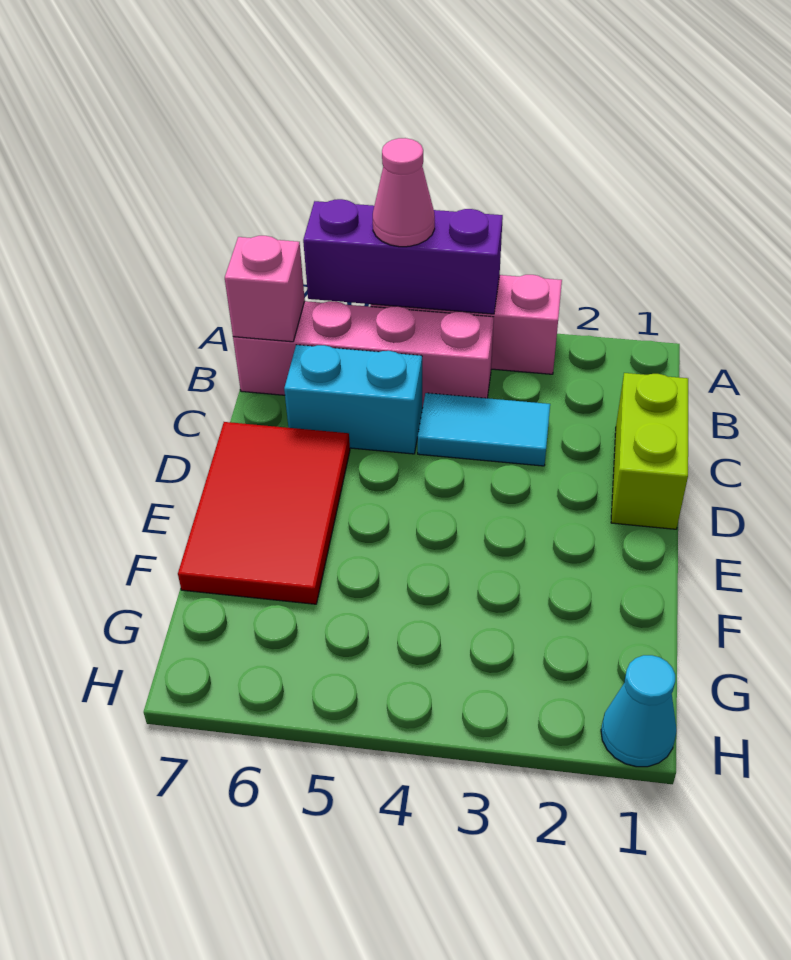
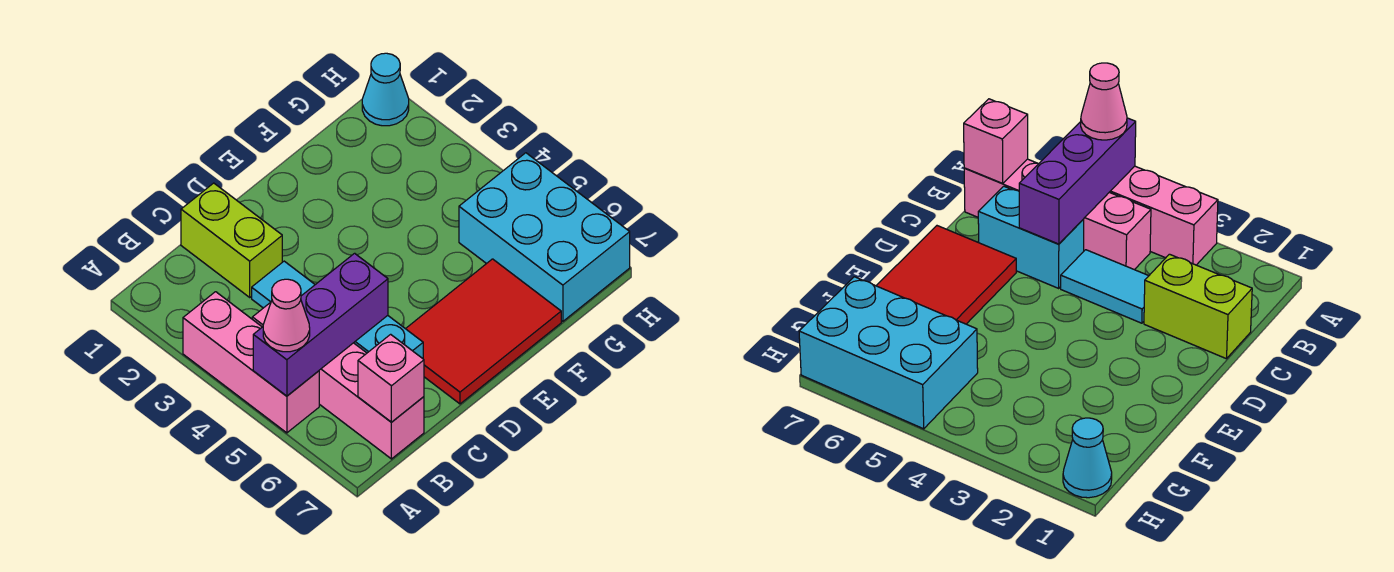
purple brick A4:A6 level 2 -> purple brick A5:C5 level 2
lime brick C1:D1 level 1 -> lime brick C1:C2 level 1
none -> cyan brick G5:H7 level 1

